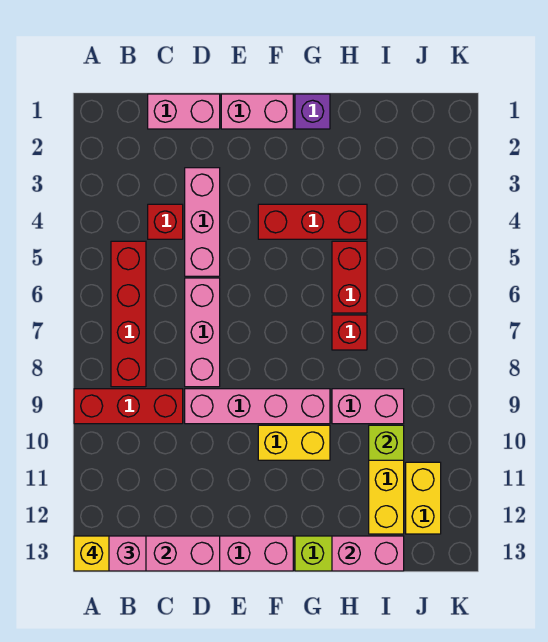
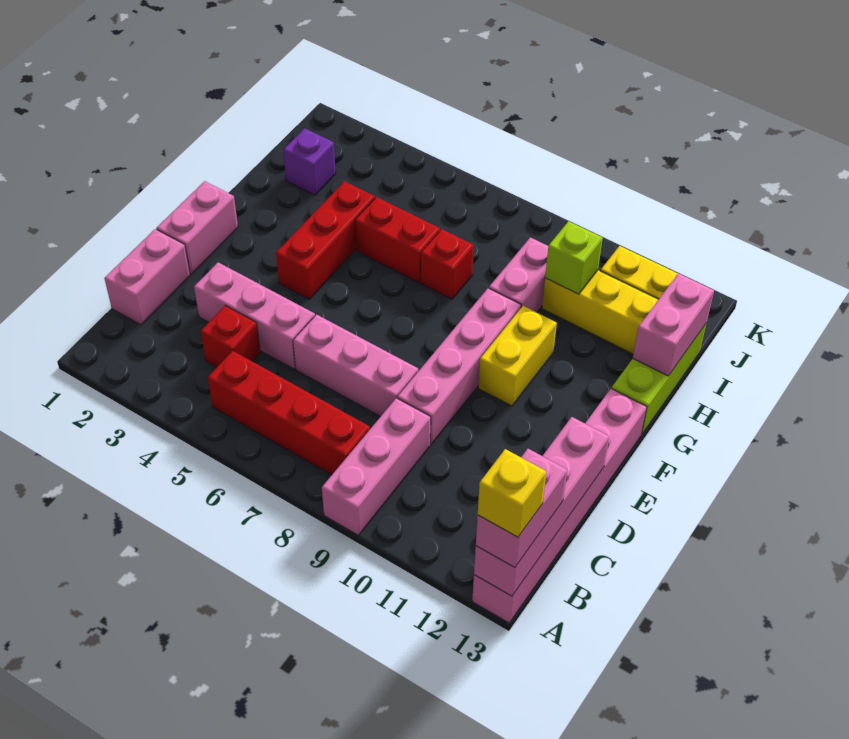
red brick A9:C9 level 1 -> pink brick A9:C9 level 1
purple brick G1 level 1 -> purple brick I2 level 1

